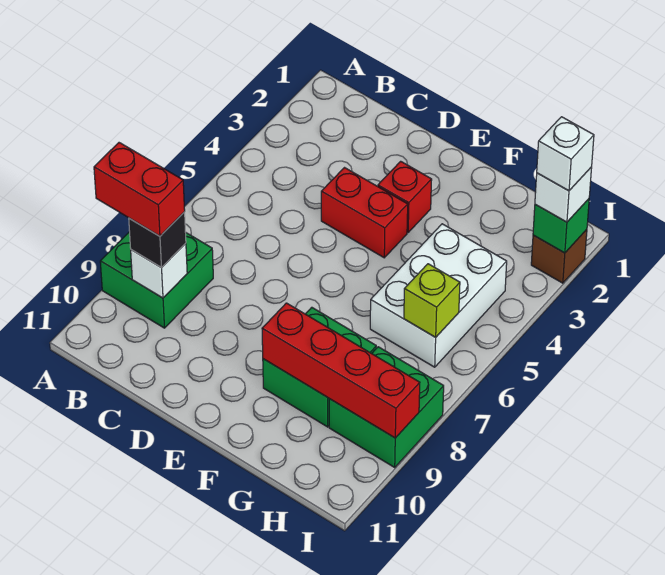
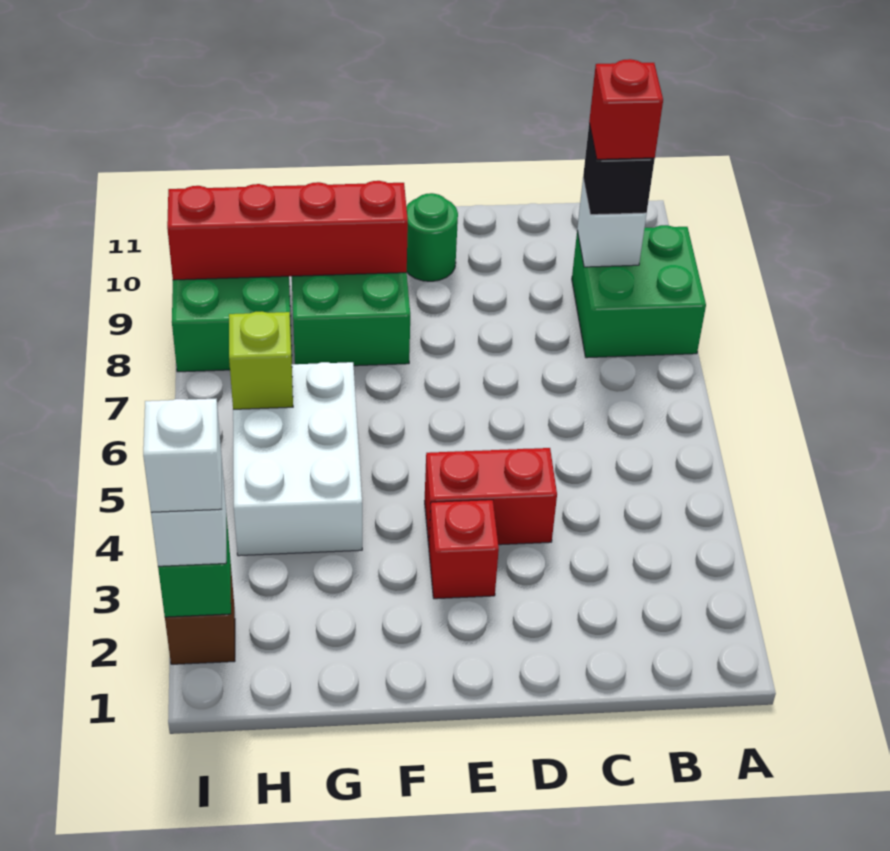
red brick A9:B9 level 4 -> red brick B9 level 4
none -> green round brick E10 level 1

